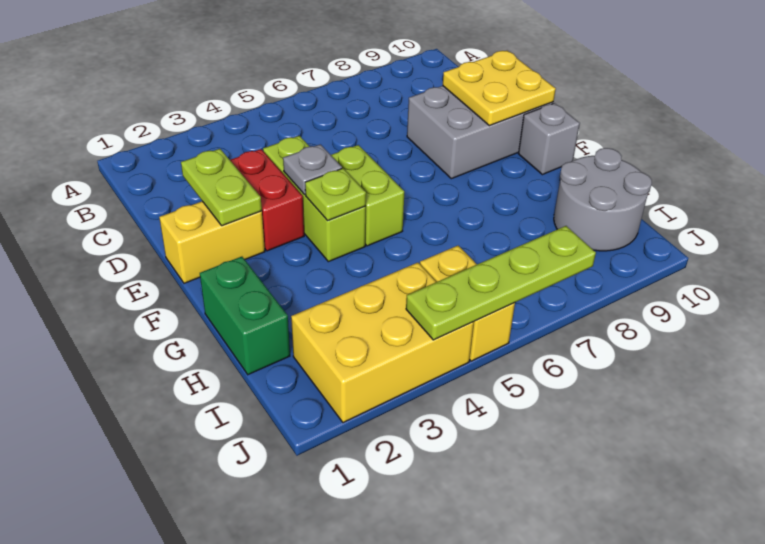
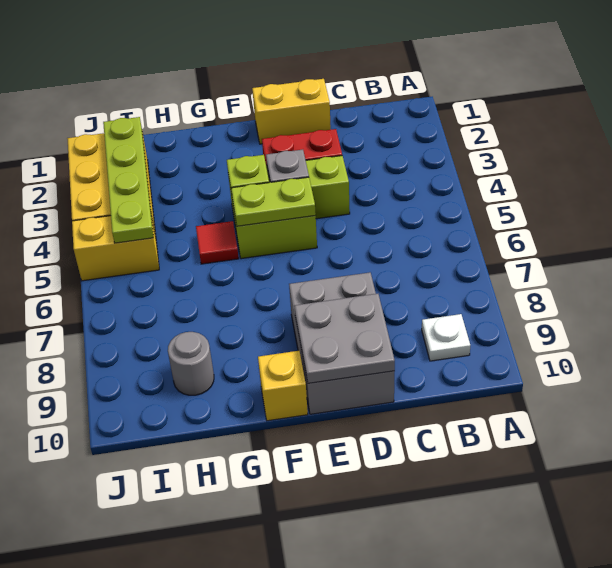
none -> white plate B9 level 1
lime plate D2:E2 level 2 -> lime plate E5:F5 level 2
yellow plate D9:E10 level 2 -> grey plate D9:E10 level 2
yellow brick E1:E2 level 1 -> yellow brick D1:E1 level 1
grey brick F10 level 1 -> yellow brick F10 level 1
green brick G1:H1 level 1 -> none
none -> red tile G5 level 1
grey round brick H9:I10 level 1 -> grey round brick H9 level 1
lime plate J4:J7 level 2 -> lime plate I2:I5 level 2

